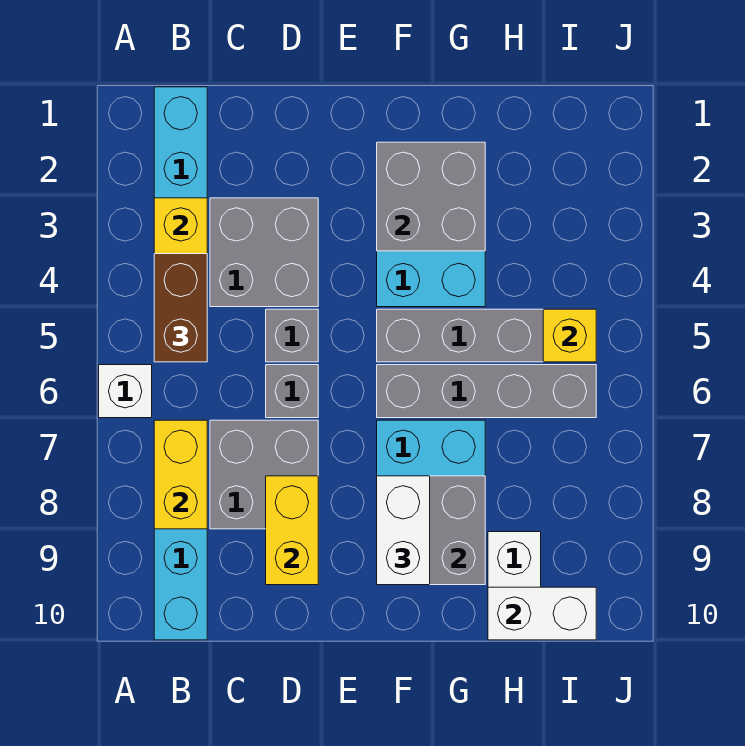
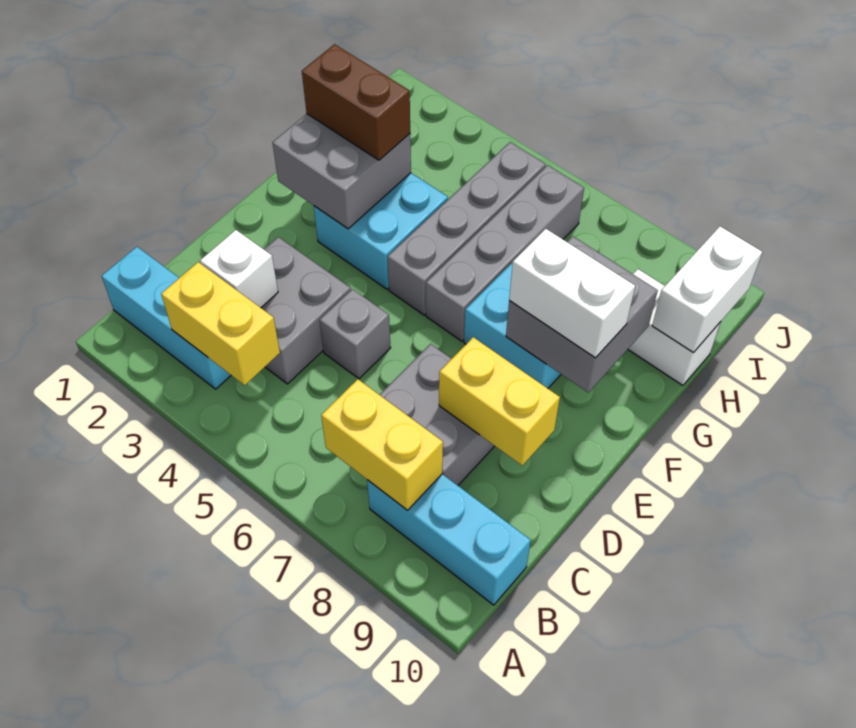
white brick A6 level 1 -> white brick C3 level 2
brown brick B4:B5 level 3 -> brown brick G2:G3 level 3
grey brick D6 level 1 -> none
yellow brick I5 level 2 -> none

